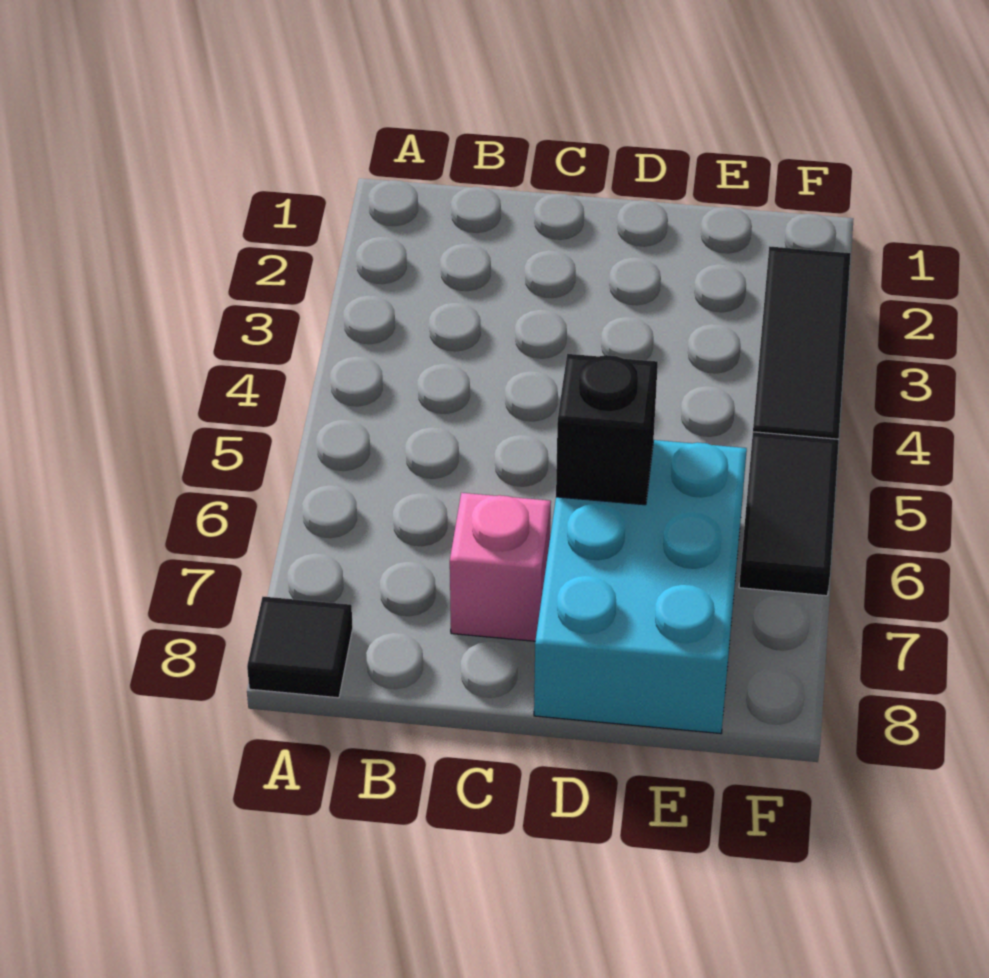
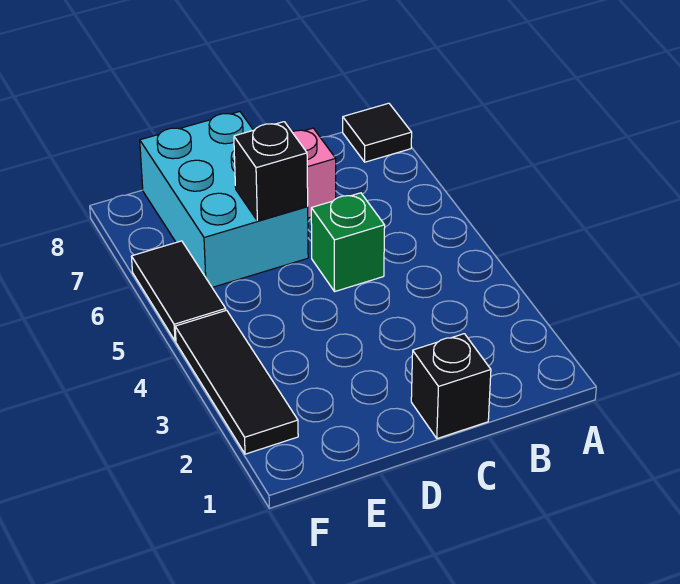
none -> black brick C1 level 1
none -> green brick C5 level 1

